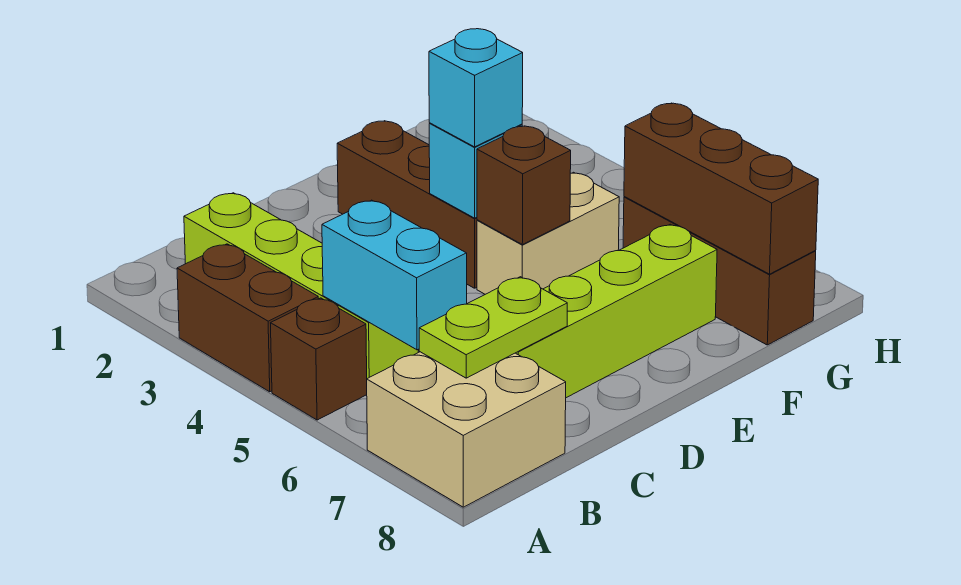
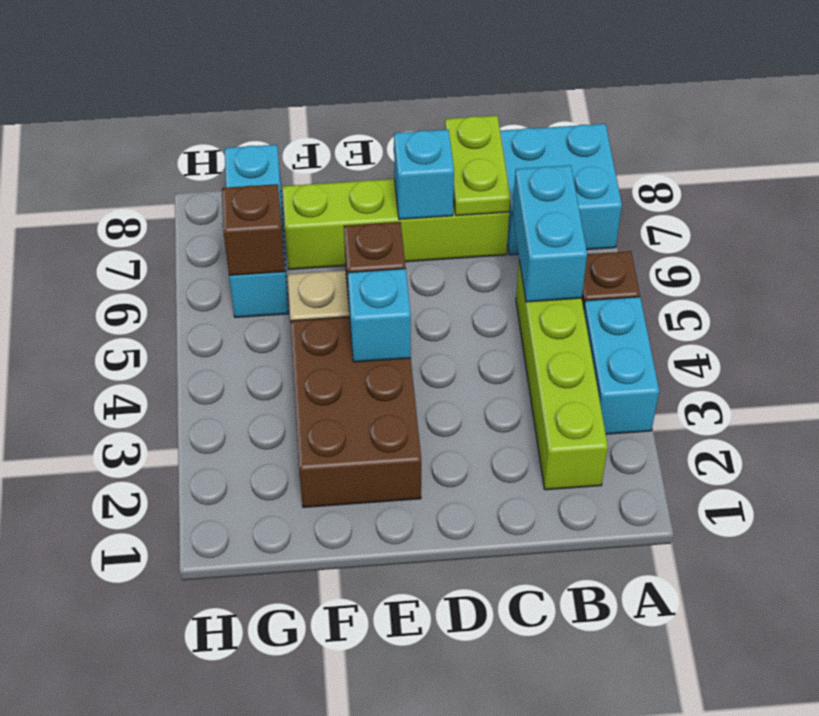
brown brick A3:A4 level 1 -> cyan brick A3:A4 level 1
tan brick A7:B8 level 1 -> cyan brick A7:B8 level 1
lime plate B7:C7 level 2 -> lime plate C7:C8 level 2
brown brick E2:E4 level 1 -> brown brick E2:F4 level 1
cyan brick E4 level 3 -> cyan brick D7 level 2
brown brick G6:G8 level 1 -> cyan brick G6:G8 level 1
brown brick G6:G8 level 2 -> brown brick G6 level 2

